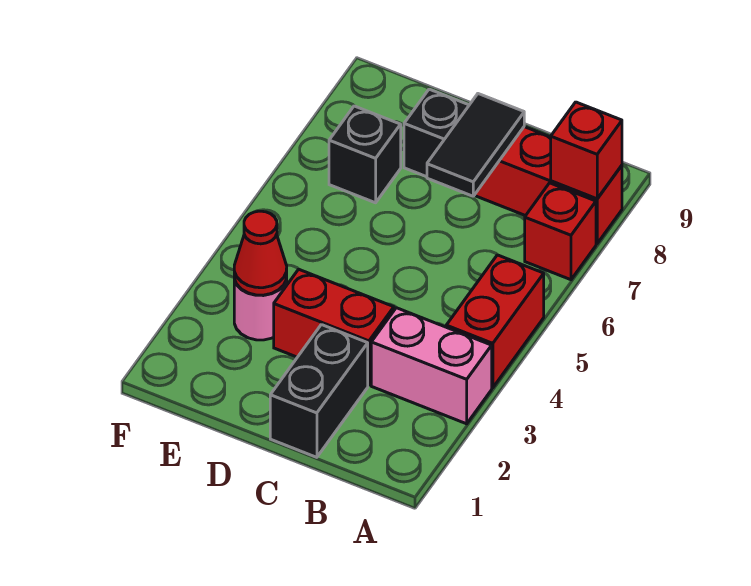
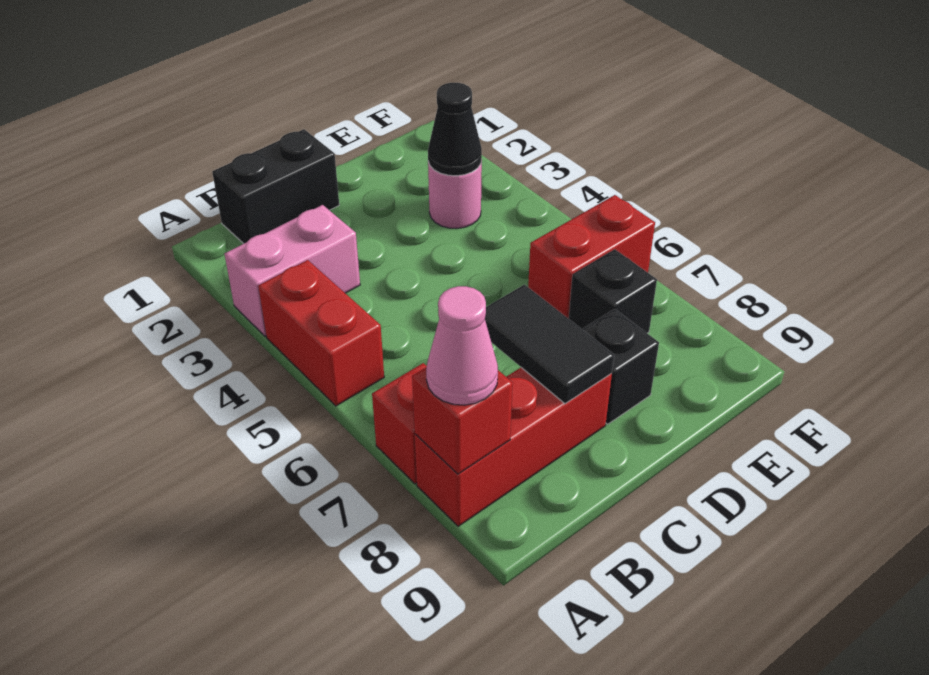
none -> pink cone A8 level 3
black brick C1:C2 level 1 -> black brick B1:C1 level 1
red brick C3:D3 level 1 -> red brick E6:F6 level 1
red cone E3 level 2 -> black cone E3 level 2

